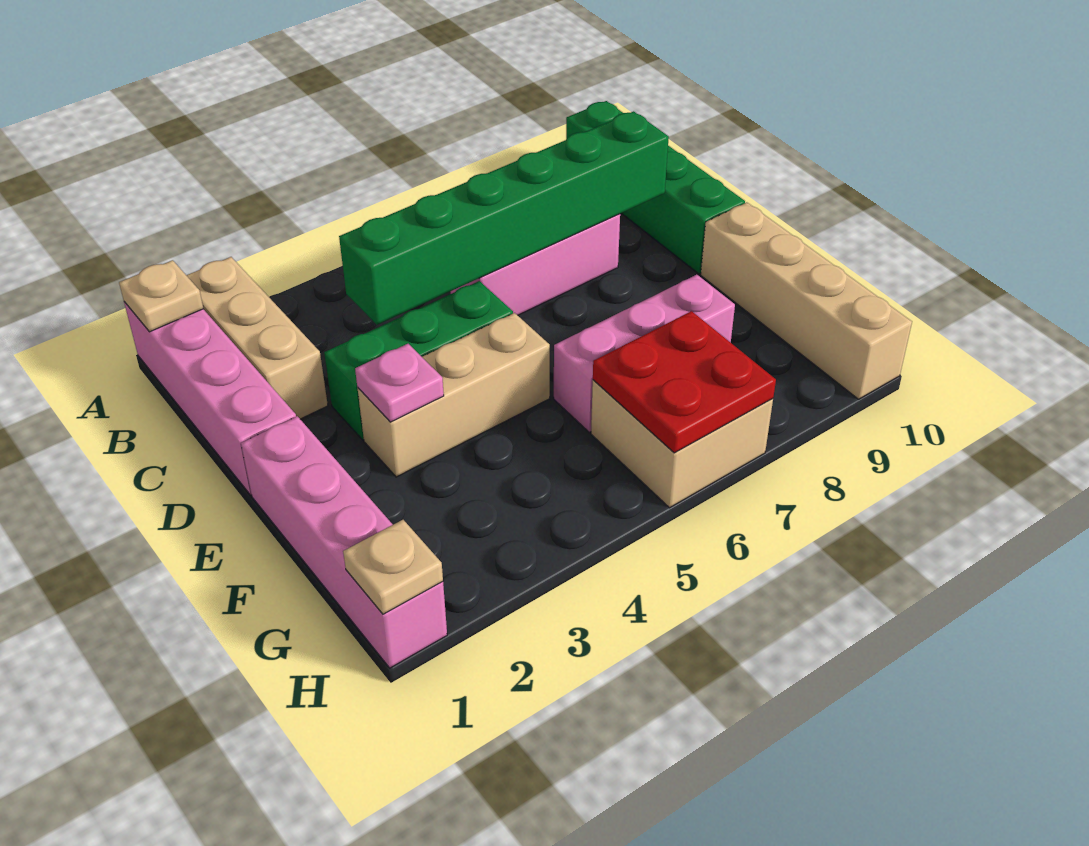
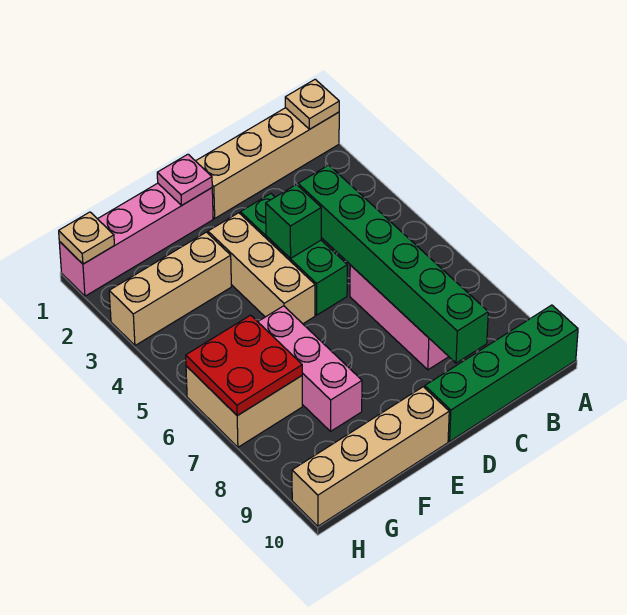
pink brick A1:D1 level 1 -> tan brick A1:D1 level 1
tan brick A2:C2 level 1 -> tan brick F3:H3 level 1
none -> green brick D4 level 2
pink plate E3 level 2 -> pink plate E1 level 2

